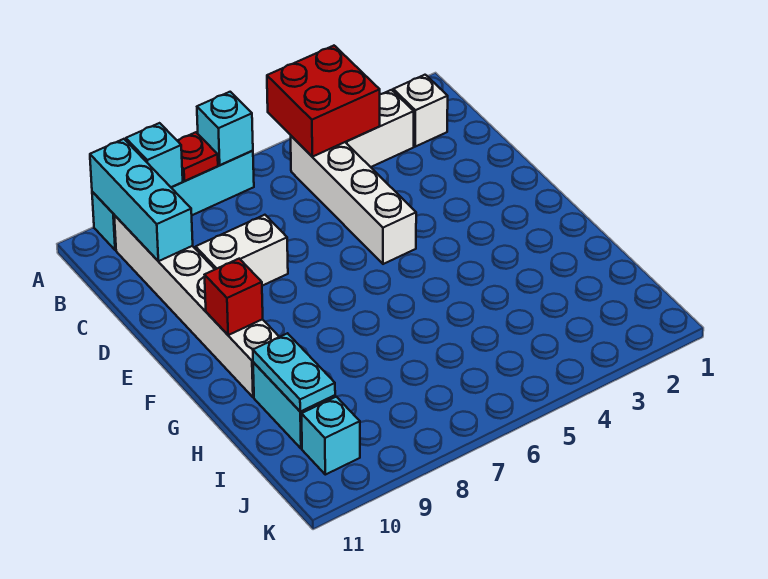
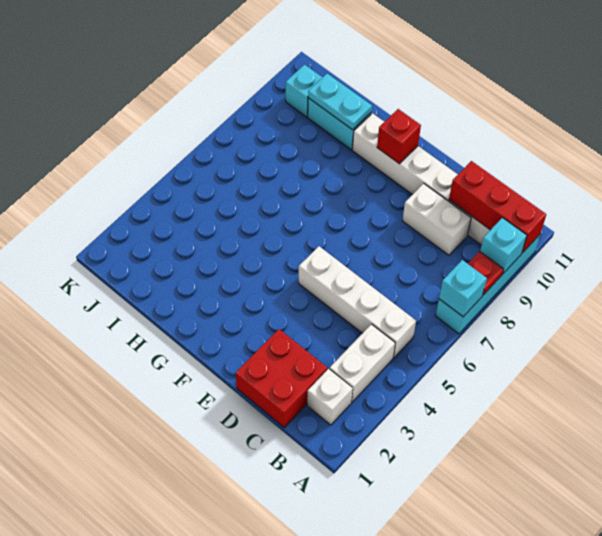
red brick A4:B5 level 2 -> red brick C1:D2 level 1
cyan brick A10:C10 level 2 -> red brick A10:C10 level 2
white brick D8:D9 level 1 -> white brick C9:D9 level 1

